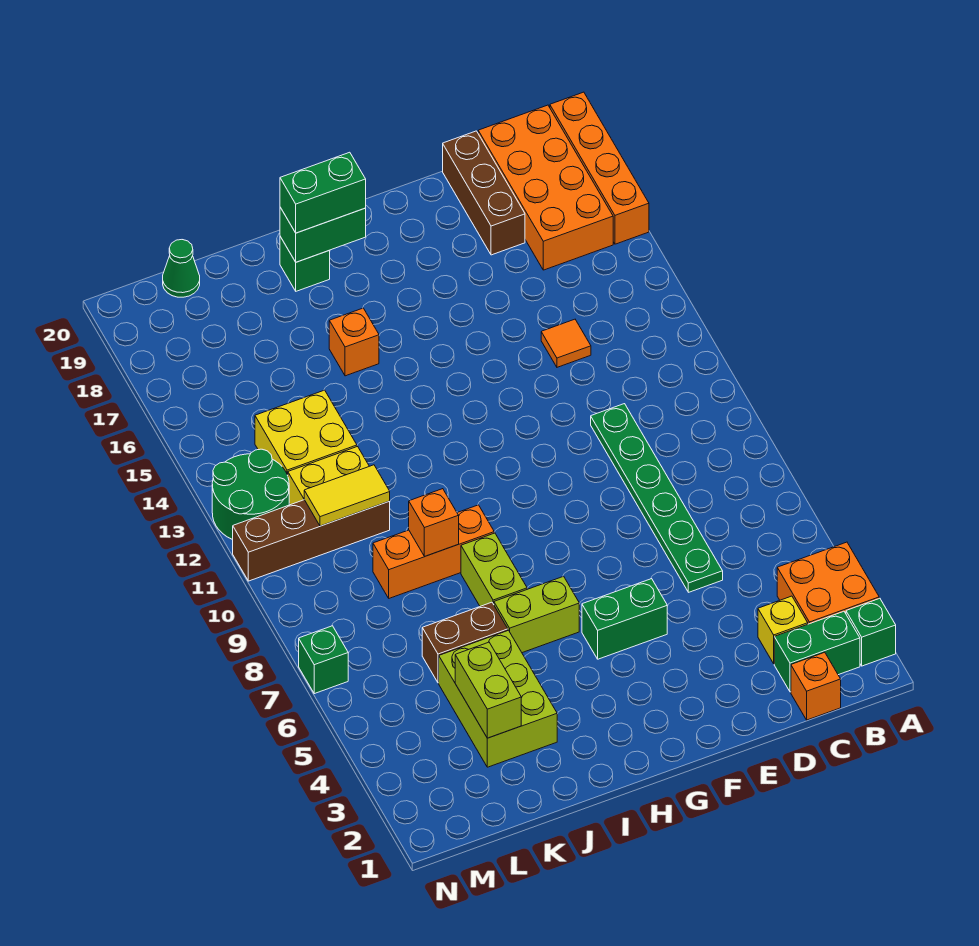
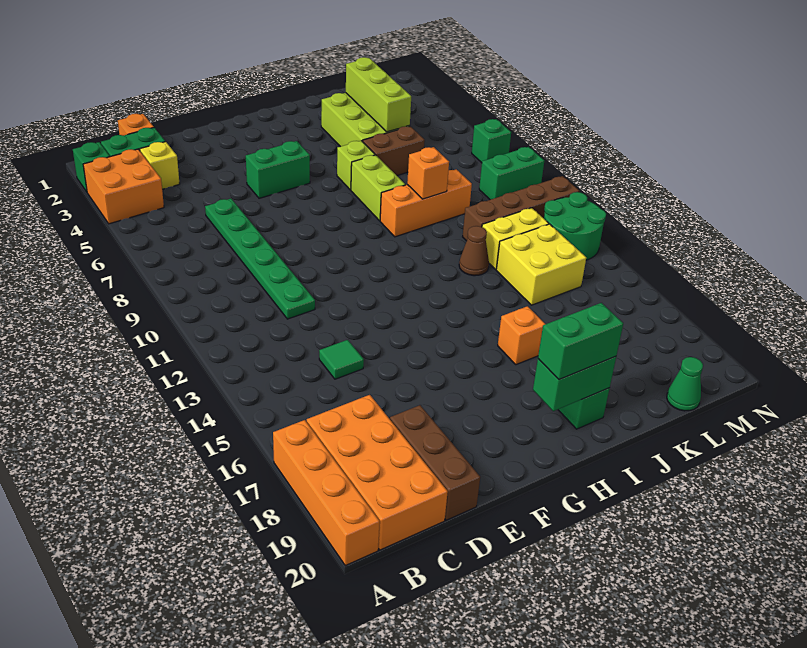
orange tile D14 level 1 -> green tile D14 level 1
lime brick H6:I6 level 1 -> lime brick I6 level 1
none -> brown cone J12 level 1
lime brick K3:K4 level 2 -> lime brick K3:K5 level 2
yellow tile K11:L11 level 2 -> none
none -> green brick M9:N9 level 1

